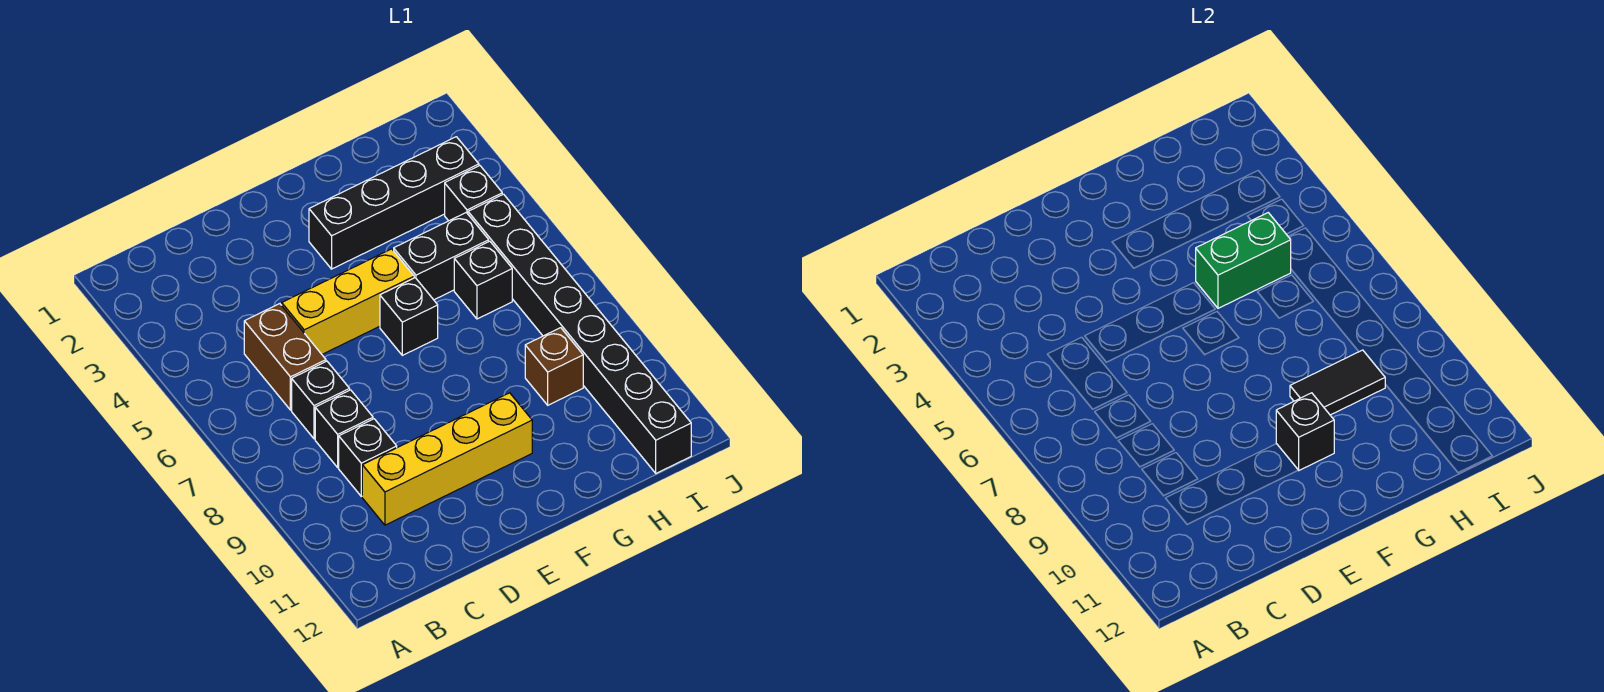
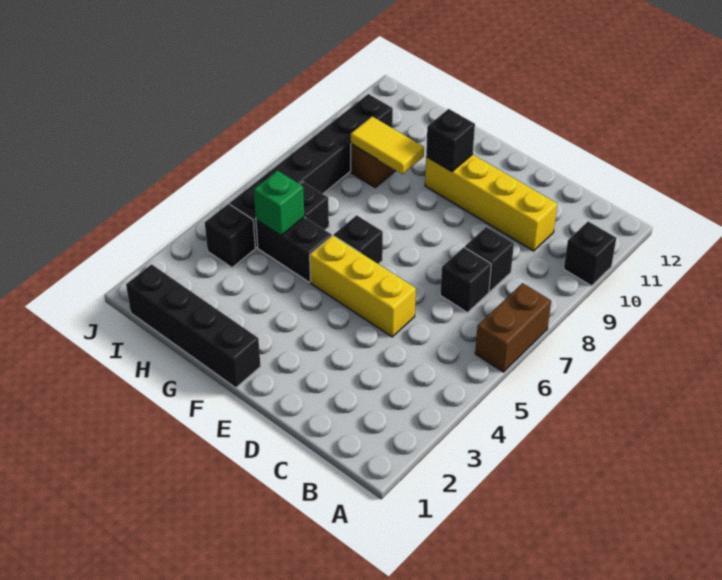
brown brick C5:C6 level 1 -> brown brick A6:A7 level 1
black brick C9 level 1 -> black brick A10 level 1
black brick F3:I3 level 1 -> black brick F1:I1 level 1
green brick G5:H5 level 2 -> green brick H5 level 2
black tile G9:H9 level 2 -> yellow tile G9:H9 level 2
black brick I5:I12 level 1 -> black brick I5:I10 level 1

